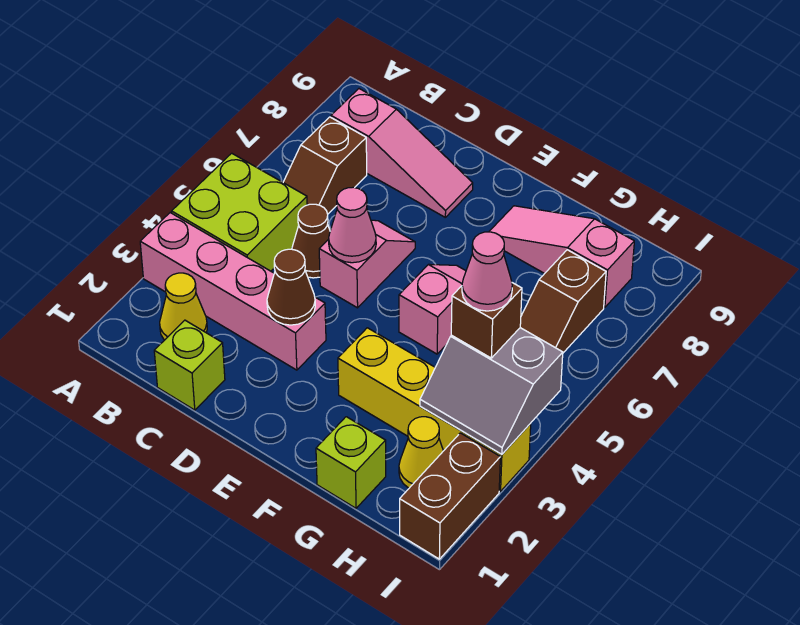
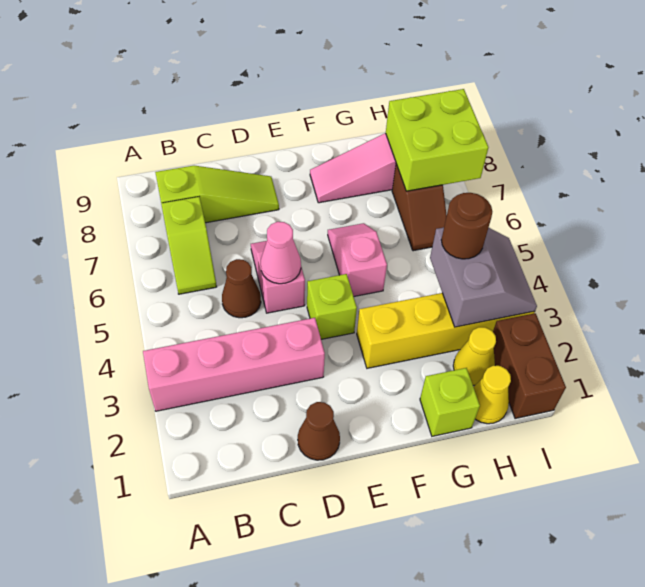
lime brick A4:B5 level 1 -> lime brick H7:I8 level 2
yellow cone B2 level 1 -> yellow cone H1 level 1
brown slope B6:B7 level 1 top 7 -> lime slope B6:B7 level 1 top 7
pink slope B8:D8 level 1 top B -> lime slope B8:D8 level 1 top B
lime brick C1 level 1 -> lime brick E4 level 1
brown cone D3 level 2 -> brown cone D1 level 1
grey slope H3:I4 level 2 top 4 -> grey slope H3:I4 level 2 top H
brown brick H4 level 3 -> brown round brick H4 level 3
pink cone H4 level 4 -> none

